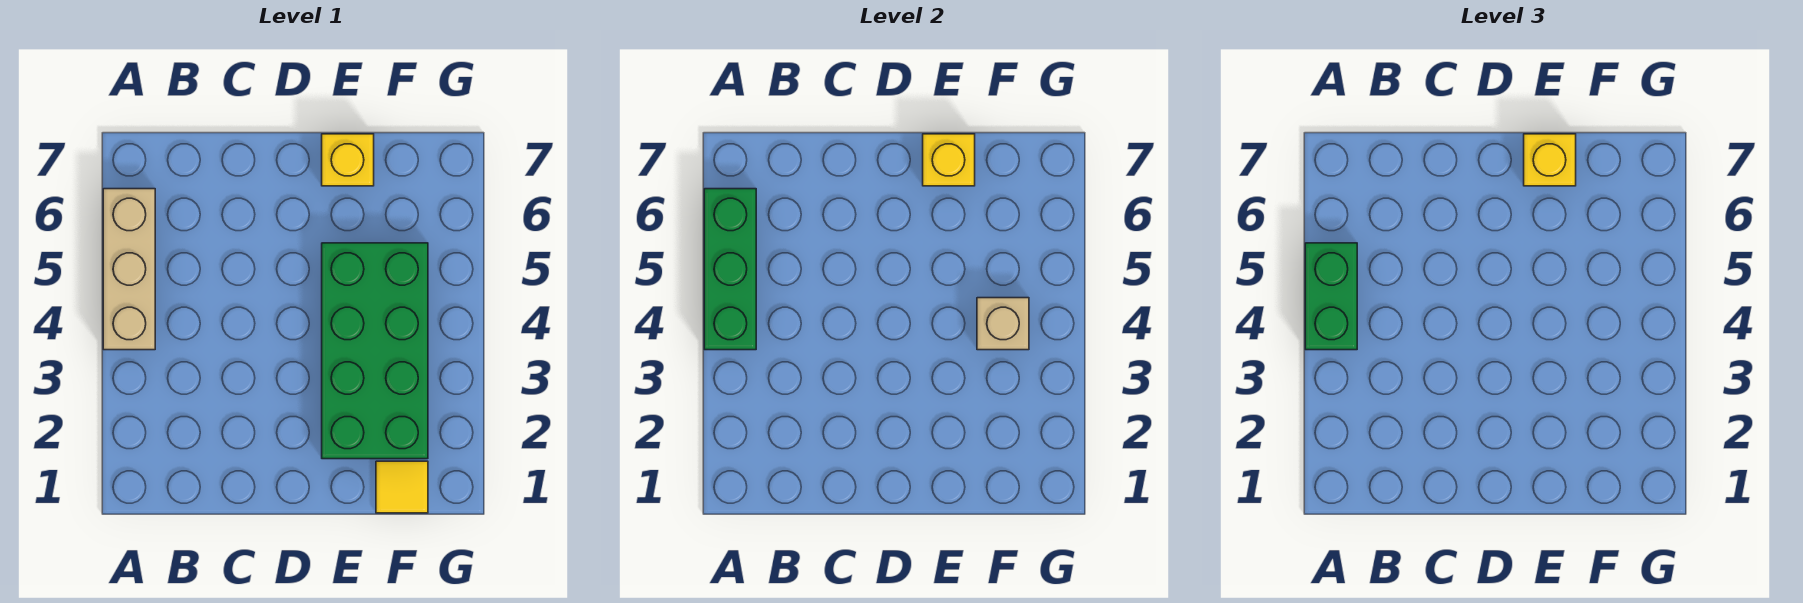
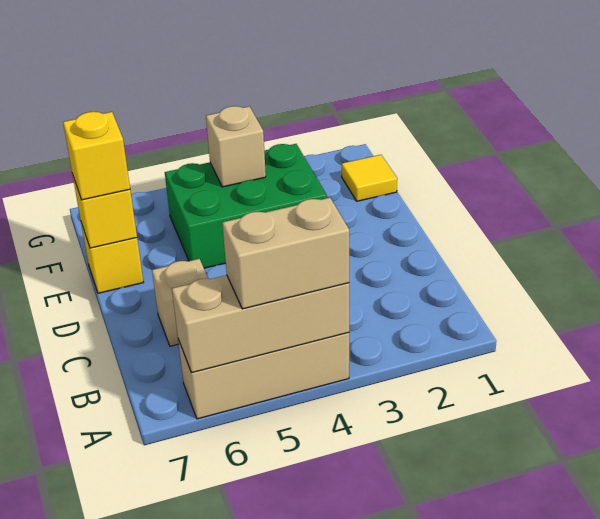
green brick A4:A6 level 2 -> tan brick A4:A6 level 2
green brick A4:A5 level 3 -> tan brick A4:A5 level 3
none -> tan brick C6 level 1
green brick E2:F5 level 1 -> green brick E3:F5 level 1

